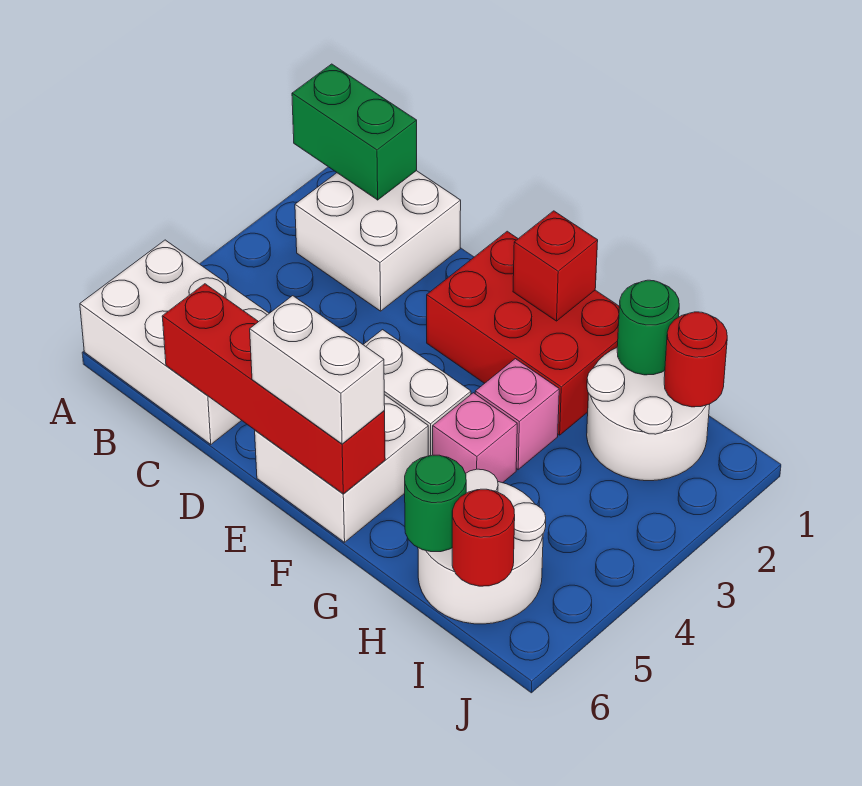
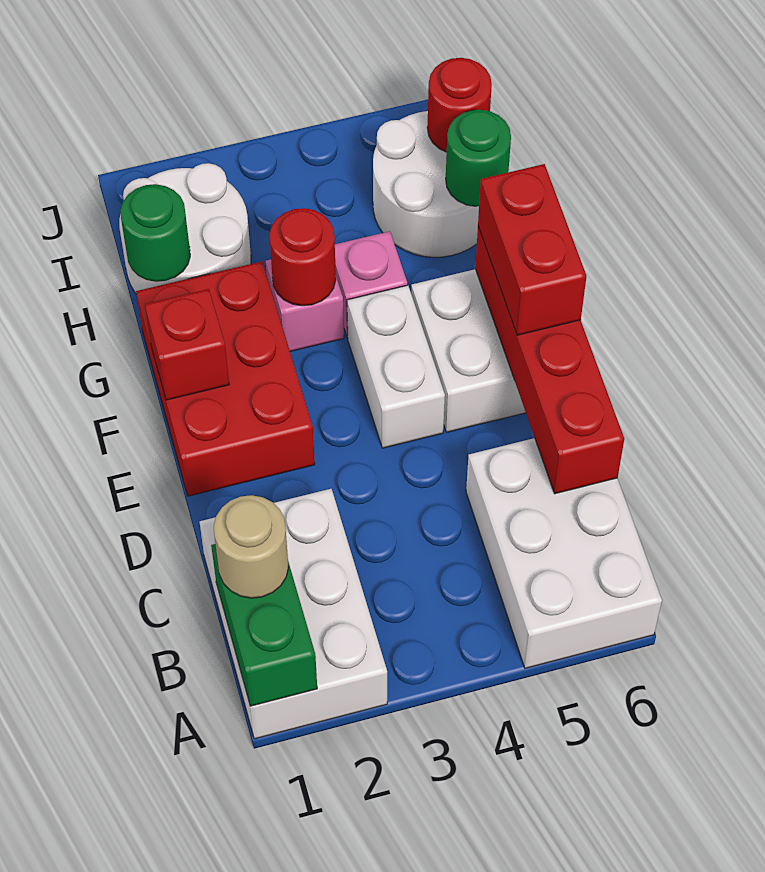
white brick B1:C2 level 1 -> white brick A1:C2 level 1
none -> tan round brick B1 level 3
white brick E6:F6 level 3 -> red brick E6:F6 level 3
red round brick I1 level 2 -> red round brick G3 level 2

